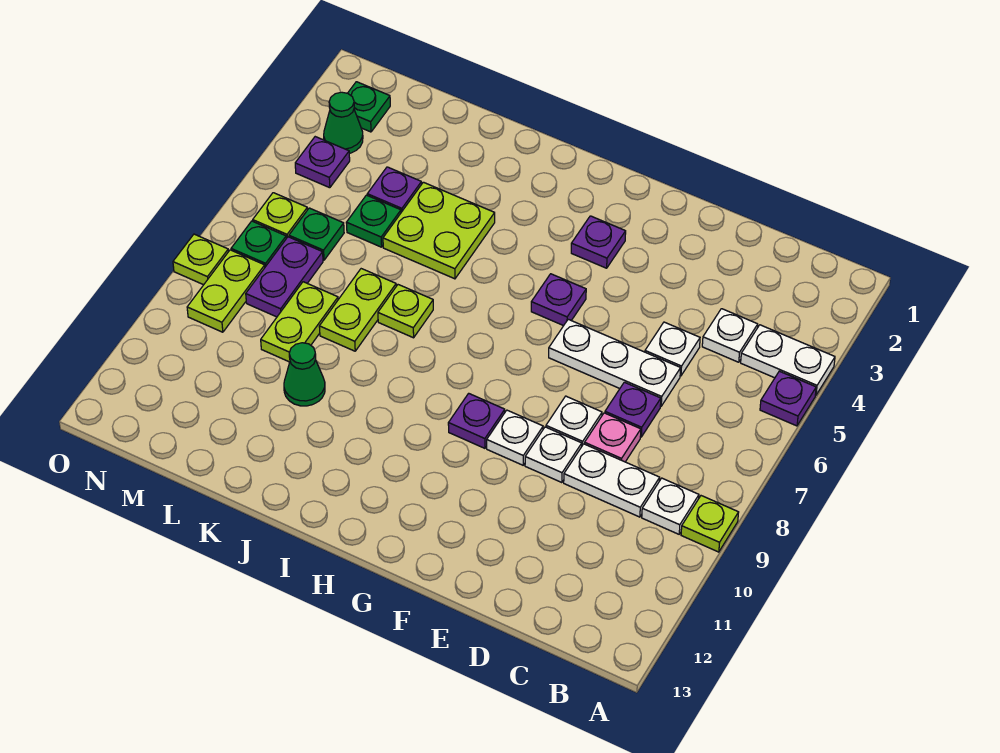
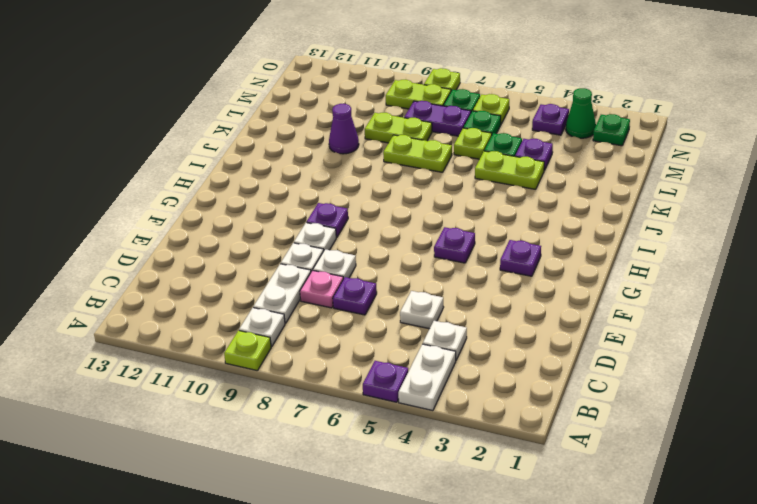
white plate D6:F6 level 1 -> none
lime plate J4:K5 level 1 -> lime plate K4:K5 level 1
lime plate J7 level 1 -> lime plate L6 level 1
green cone K10 level 1 -> purple cone K10 level 1

